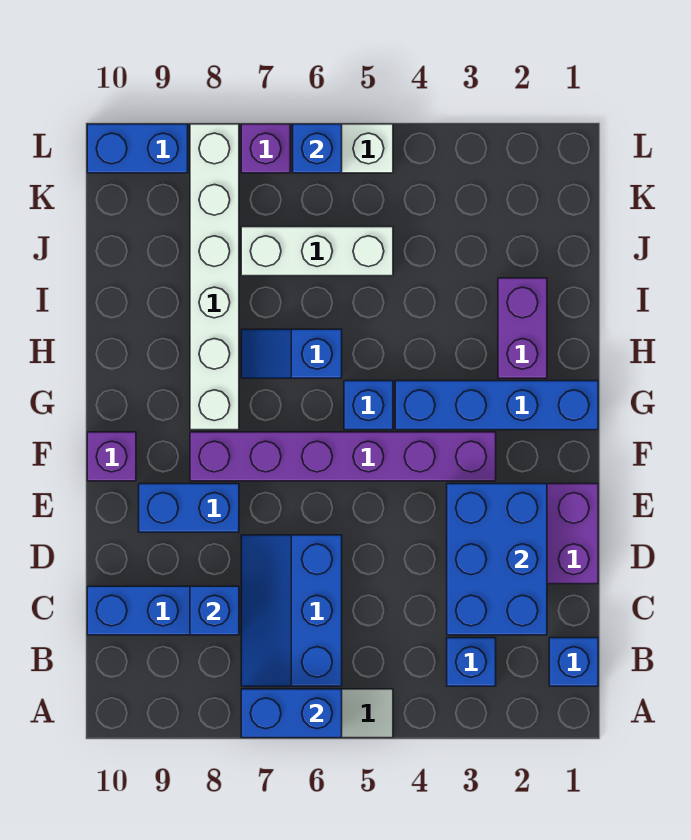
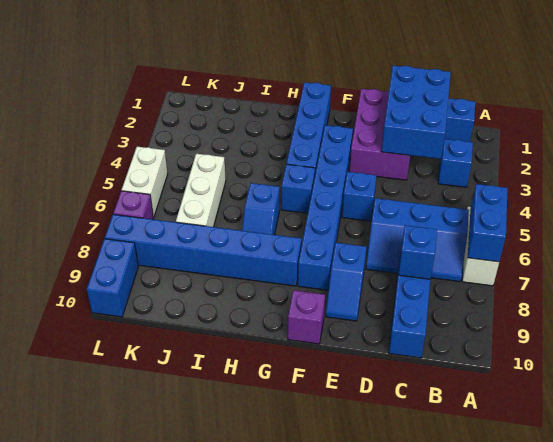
blue brick C2:E3 level 2 -> blue brick C1:D3 level 2
blue brick E8:E9 level 1 -> blue slope E8:E9 level 1 top 8
purple brick F3:F8 level 1 -> blue brick F3:F8 level 1
white brick G8:L8 level 1 -> blue brick G8:L8 level 1
purple brick H2:I2 level 1 -> none
blue brick L6 level 2 -> blue brick E5 level 1

